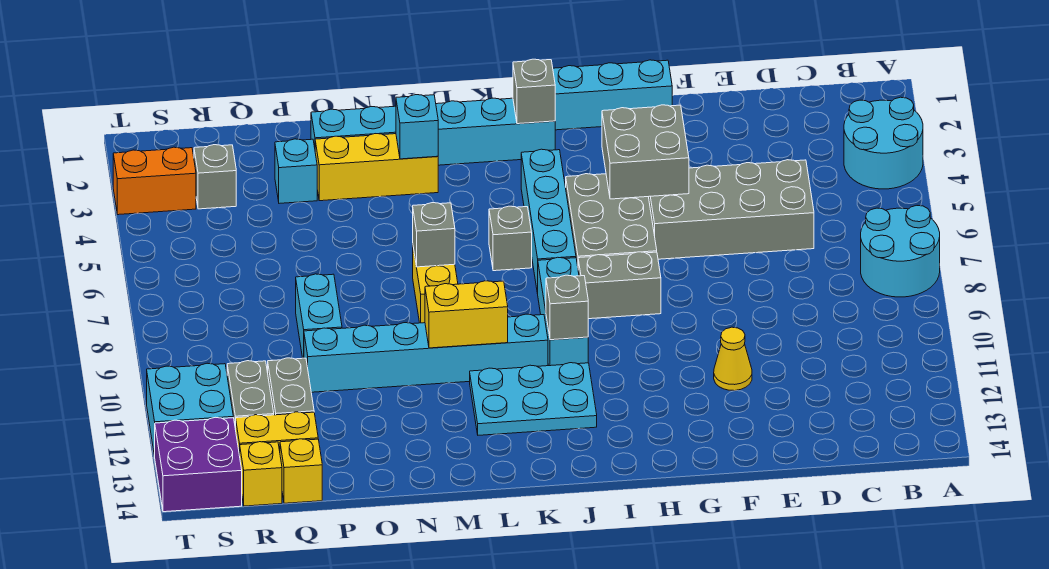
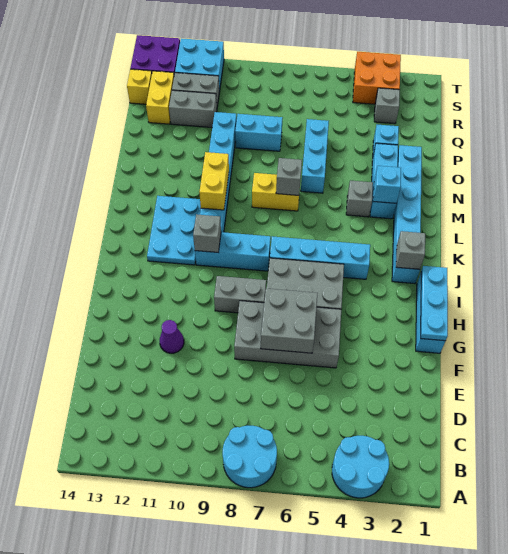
grey brick D5:G6 level 1 -> grey brick F5:G8 level 1
yellow cone F11 level 1 -> purple cone F11 level 1
none -> cyan plate G1:I1 level 2
grey brick G4:H5 level 2 -> grey brick F6:G7 level 2
grey brick H8:I8 level 1 -> grey brick H8:H9 level 1
grey brick K6 level 1 -> grey brick M4 level 1
yellow brick M3:O3 level 1 -> cyan brick M3:O3 level 1
none -> cyan brick N6:P6 level 1
yellow brick Q14 level 1 -> none
orange brick S3:T3 level 1 -> orange brick S3:T4 level 1

